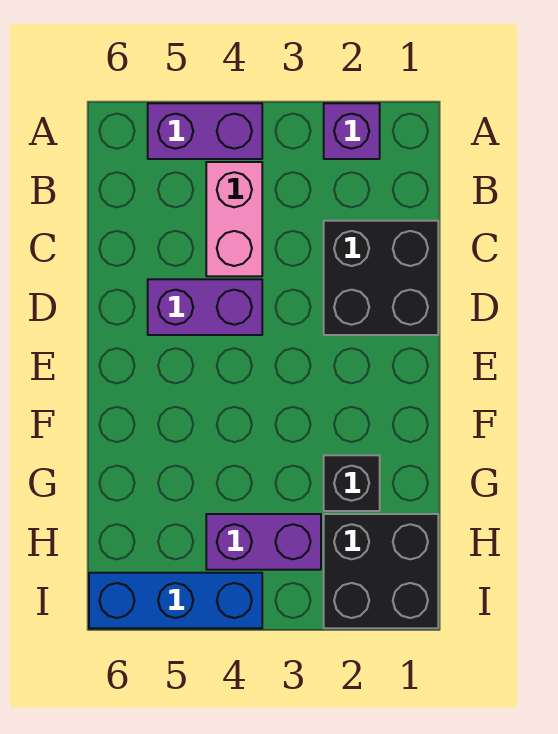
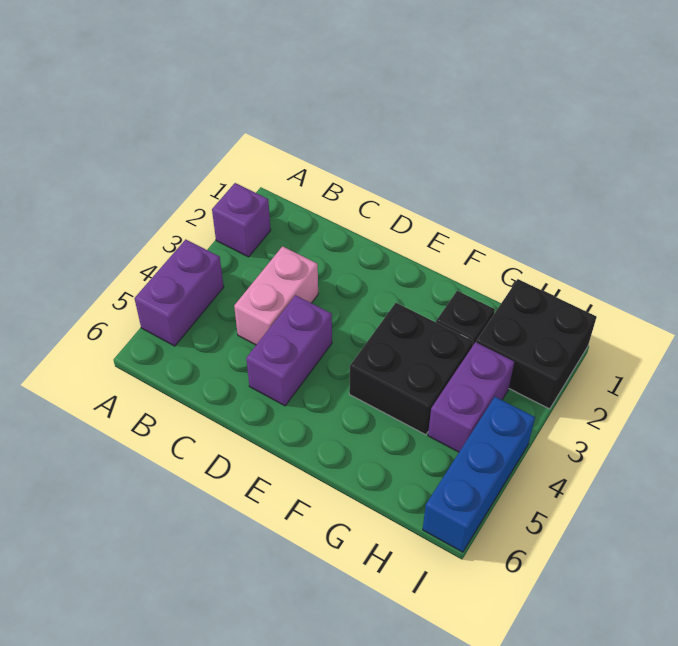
pink brick B4:C4 level 1 -> pink brick C3:C4 level 1
black brick C1:D2 level 1 -> black brick F3:G4 level 1

